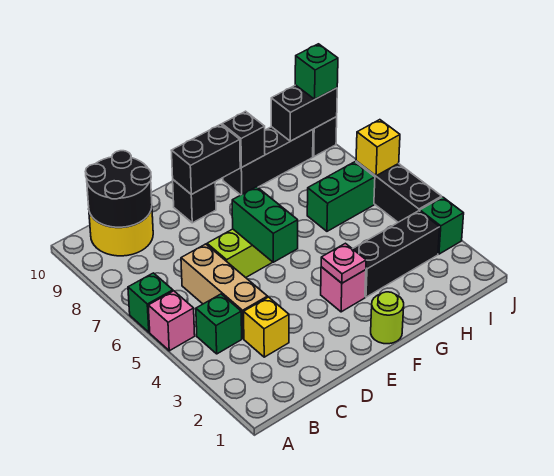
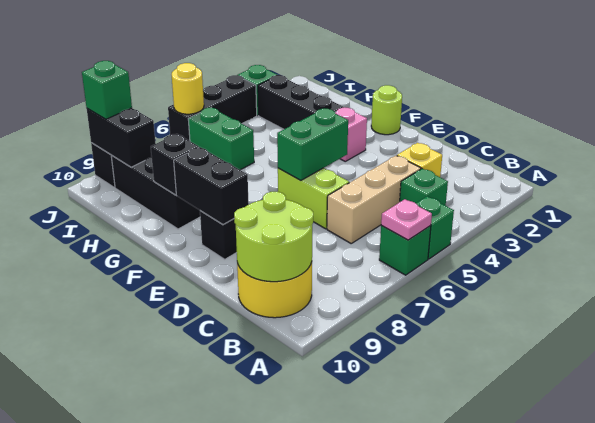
pink brick A5 level 1 -> green brick A5 level 1
black round brick B9:C10 level 2 -> lime round brick B9:C10 level 2
pink plate F3 level 2 -> pink plate A6 level 2
yellow brick J6 level 2 -> yellow round brick J6 level 2

